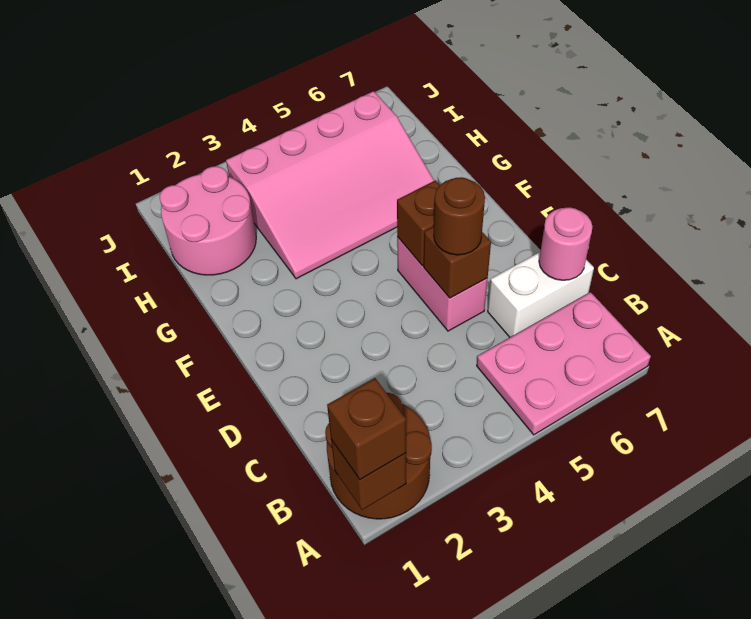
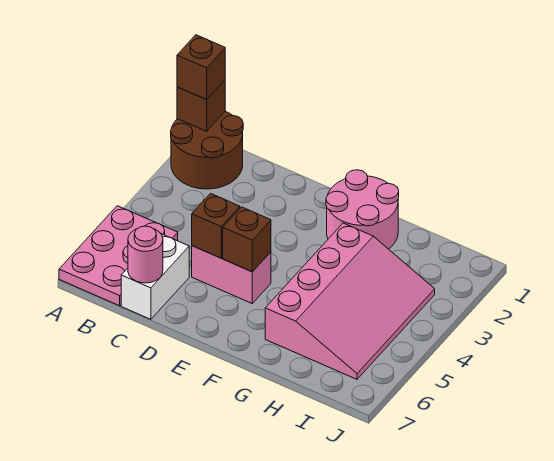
brown round brick D5 level 3 -> none
pink slope G3:I6 level 1 top I -> pink slope G3:I6 level 1 top G
pink round brick H1:I2 level 1 -> pink round brick F1:G2 level 1

